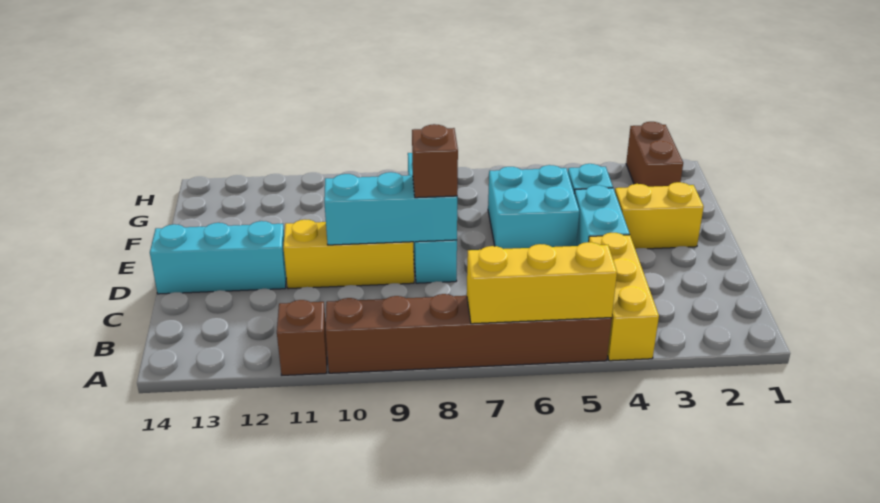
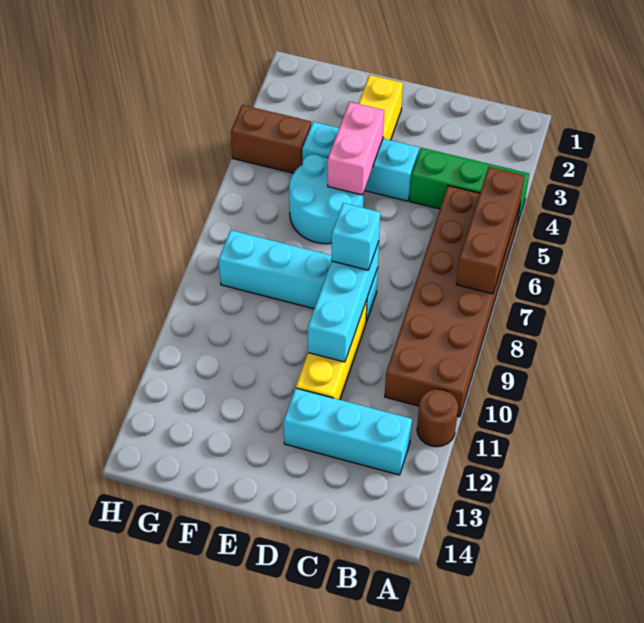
yellow brick A4:C4 level 1 -> green brick A4:C4 level 1
brown brick A5:A10 level 1 -> brown brick A5:B10 level 1
yellow brick A5:A7 level 2 -> brown brick A5:A7 level 2
brown brick A11 level 1 -> brown round brick A11 level 1
brown brick D8 level 3 -> cyan brick D8 level 3
cyan brick D12:D14 level 1 -> cyan brick B12:D12 level 1
none -> pink brick E4:E5 level 2
cyan brick E5:F6 level 1 -> cyan round brick E5:F6 level 1
brown brick G2:H2 level 1 -> brown brick G4:H4 level 1

